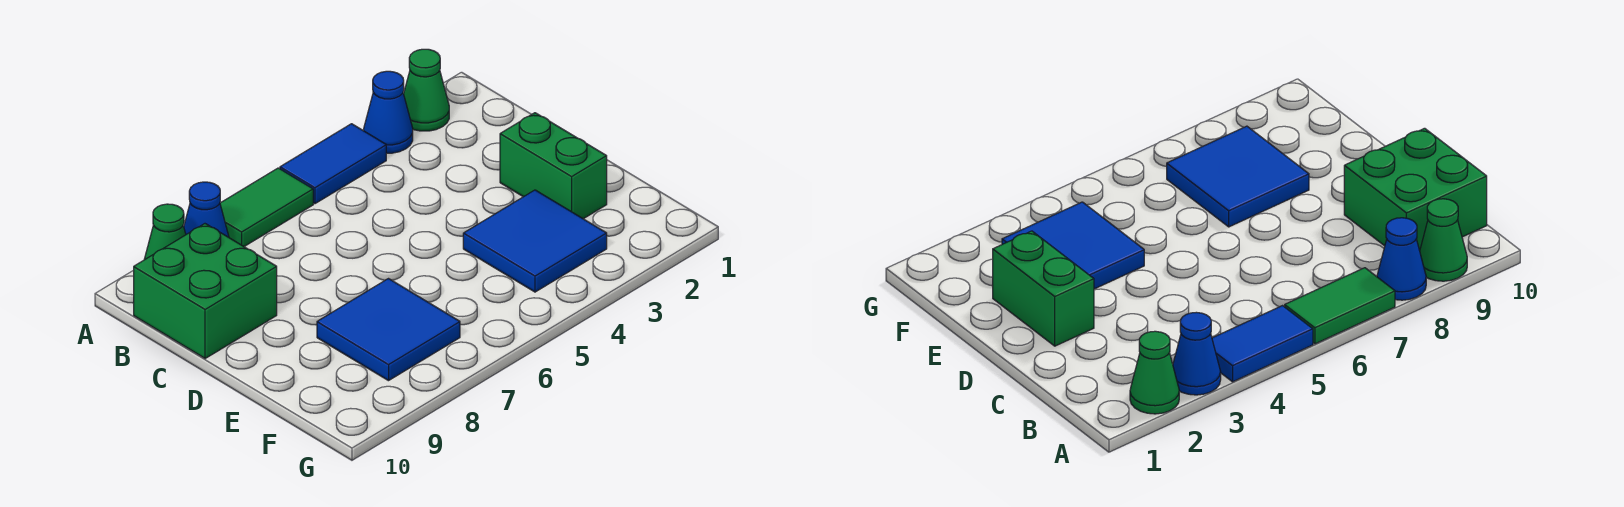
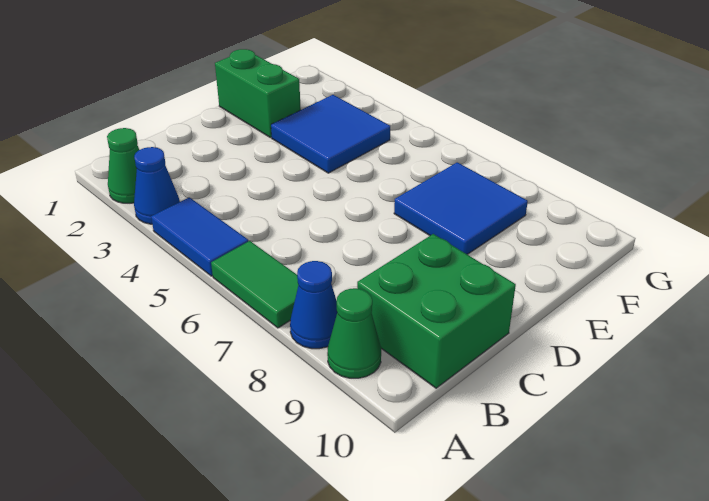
green brick D2:E2 level 1 -> green brick E1:E2 level 1

